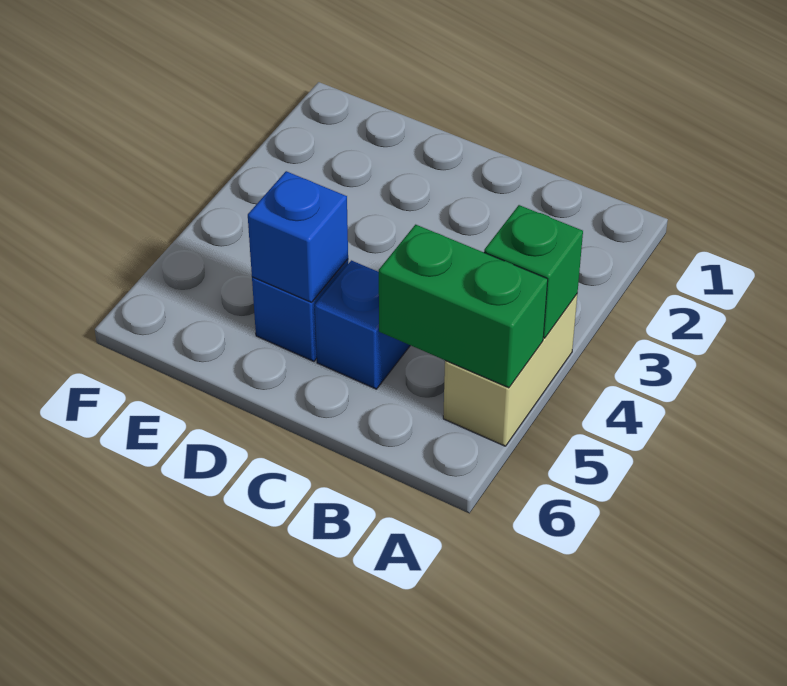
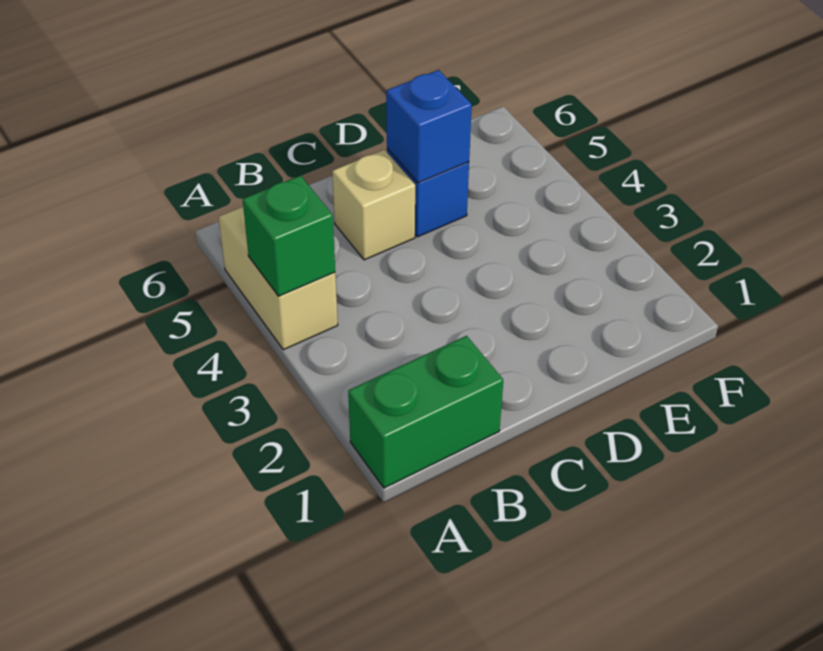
green brick A5:B5 level 2 -> green brick A1:B1 level 1
blue brick C5 level 1 -> tan brick C5 level 1

